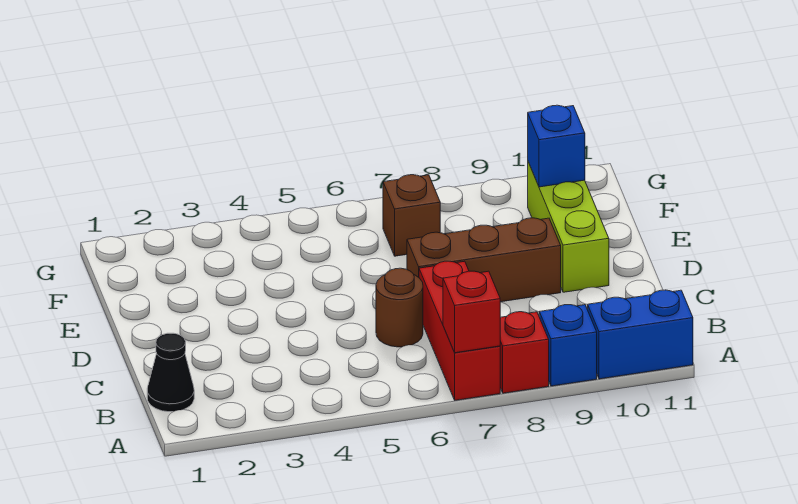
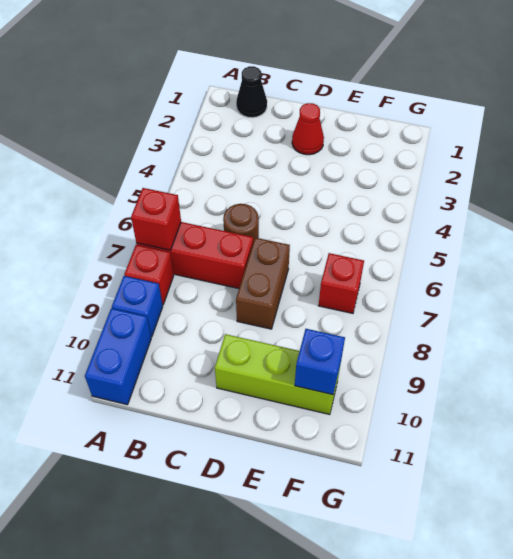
none -> red cone D2 level 1
brown brick D7:D9 level 1 -> brown brick D7:D8 level 1
brown brick F7 level 1 -> red brick F7 level 1

